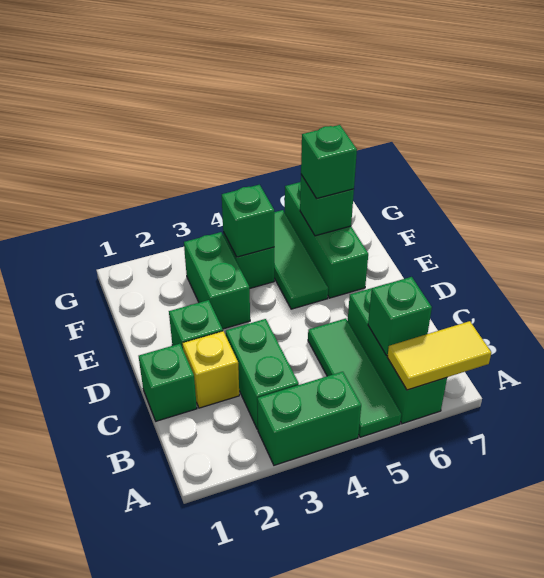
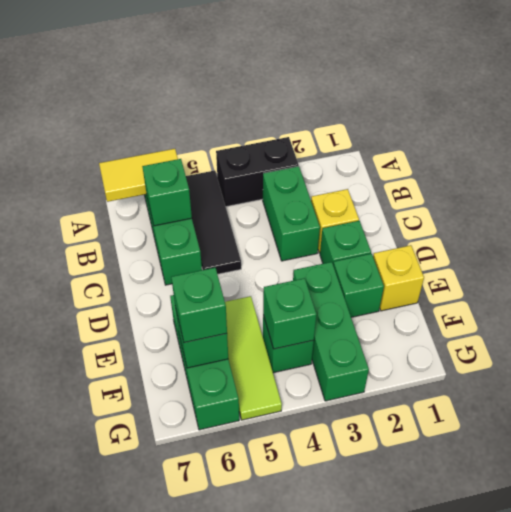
green brick A3:A4 level 1 -> black brick A3:A4 level 1
green tile A5:C5 level 1 -> black tile A5:C5 level 1
green brick C1 level 1 -> green brick E2 level 1
none -> yellow brick E1 level 1
green brick E3:F3 level 1 -> green brick E3:G3 level 1
green tile E5:G5 level 1 -> lime tile E5:G5 level 1

